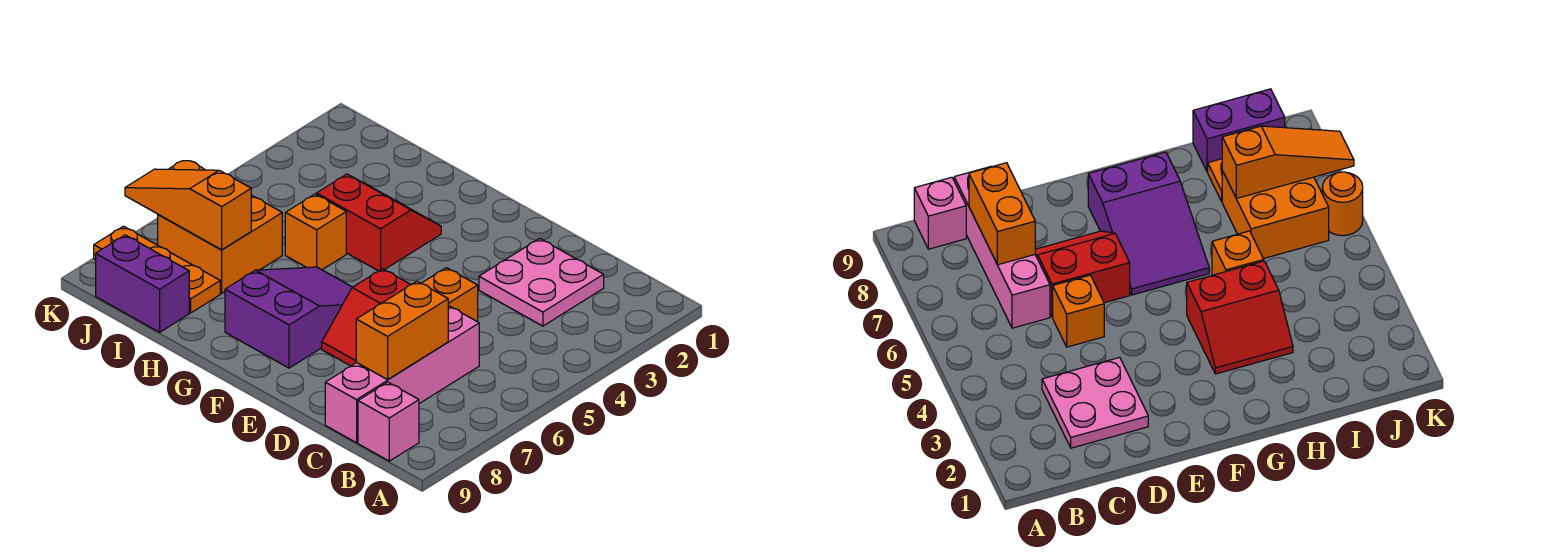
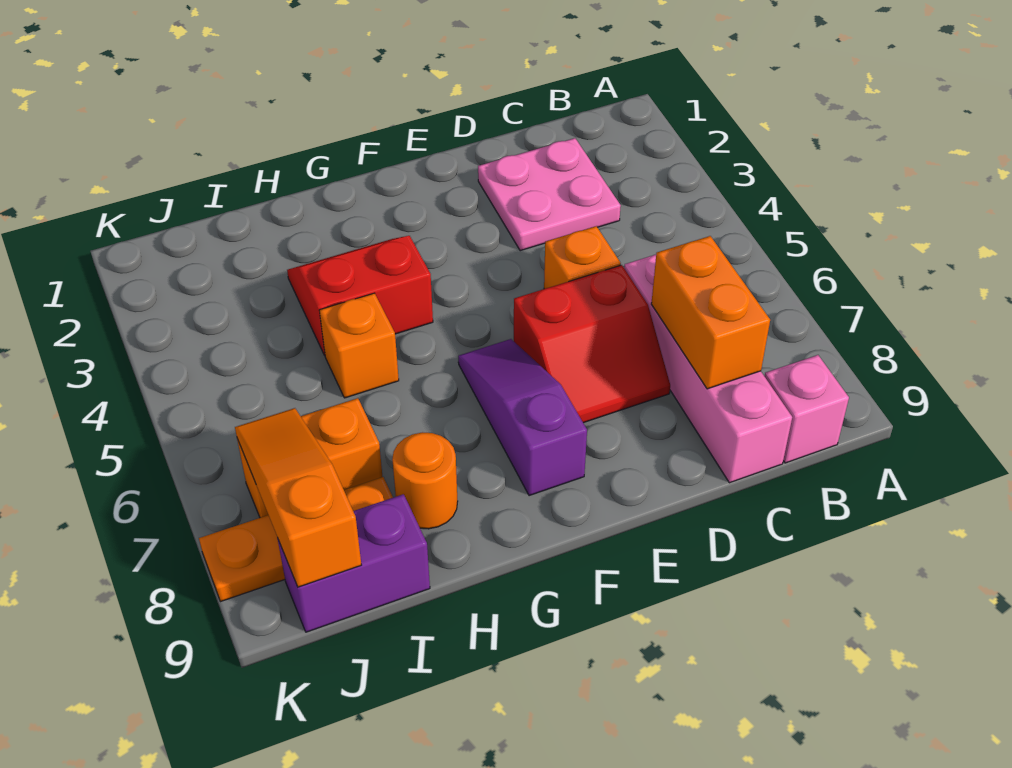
purple slope F6:G8 level 1 top 8 -> purple slope F6:F8 level 1 top 8
orange brick I6:J7 level 1 -> orange brick I7:J7 level 1
orange slope I7:K7 level 2 top I -> orange slope J7:J9 level 2 top 9
orange round brick K6 level 1 -> orange round brick H8 level 1

